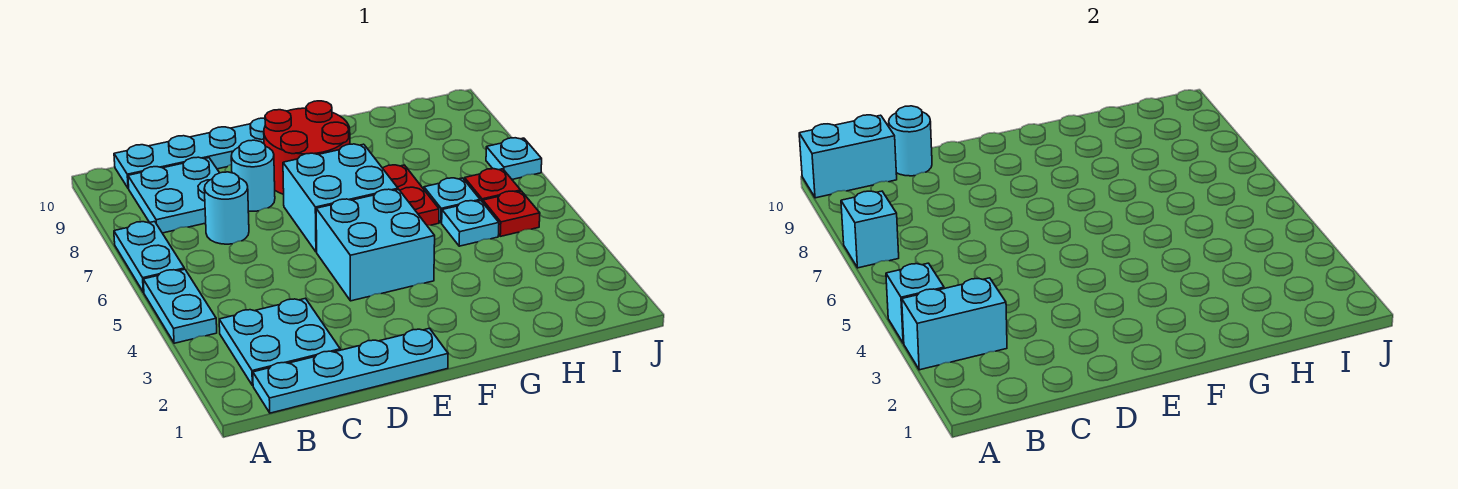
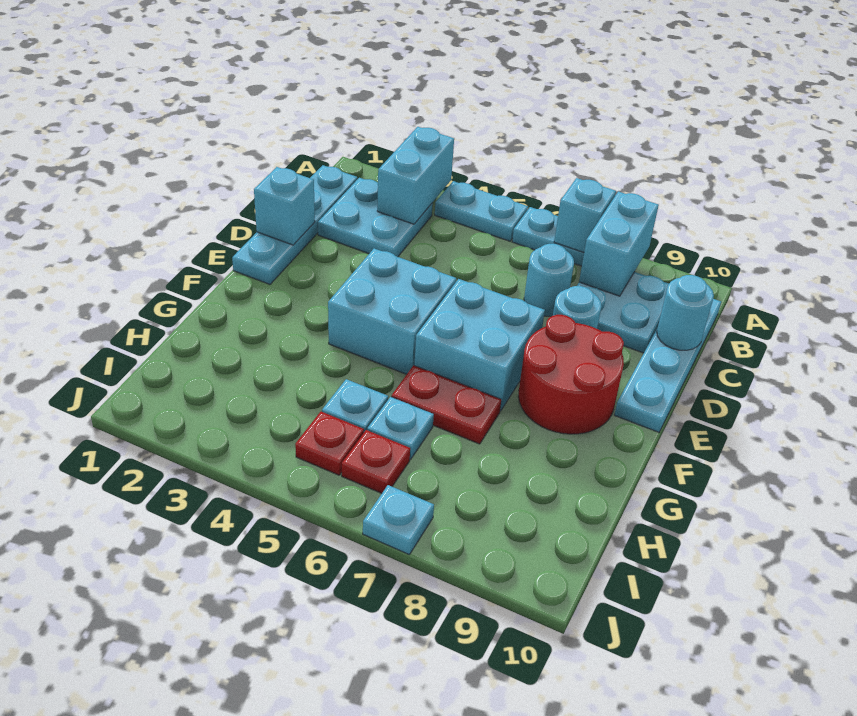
cyan brick A4 level 2 -> cyan brick D1 level 2
cyan brick A10:B10 level 2 -> cyan brick A8:B8 level 2

